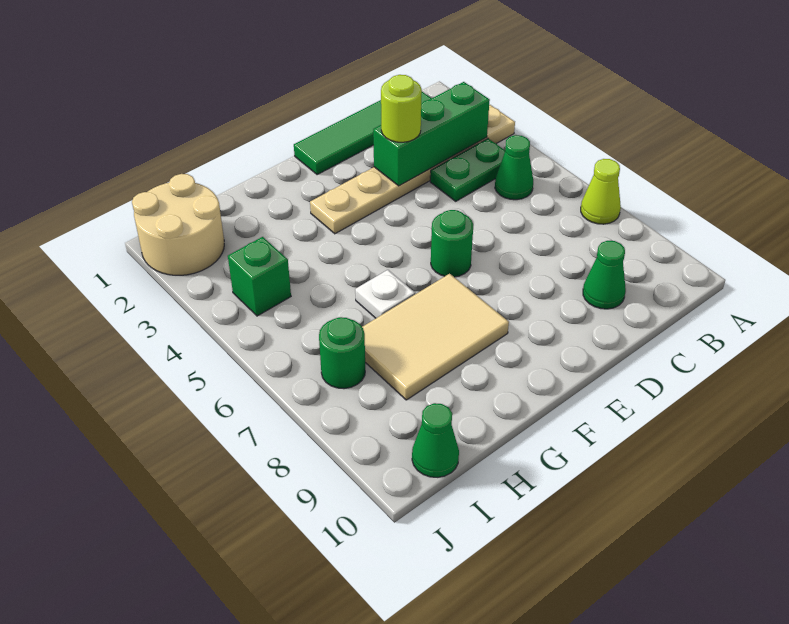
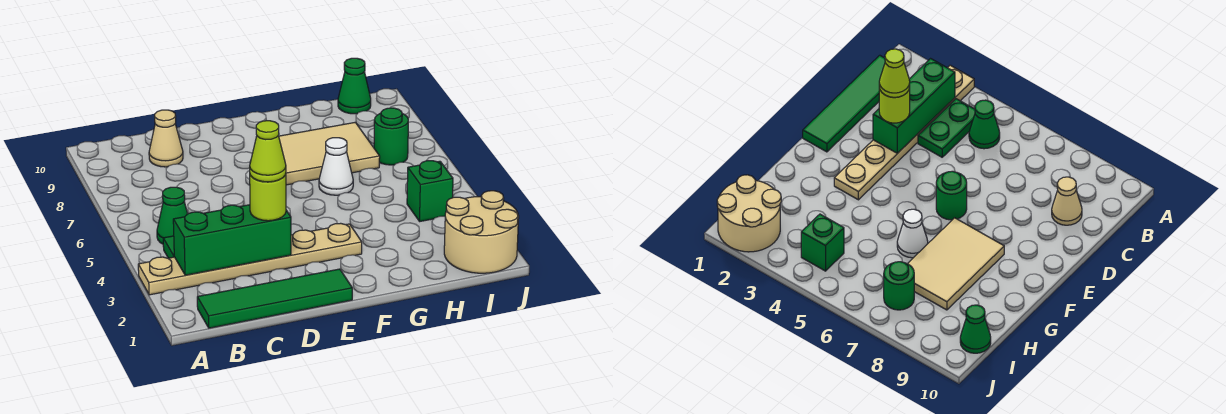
lime cone A7 level 1 -> lime cone D3 level 4
green cone C9 level 1 -> tan cone C9 level 1
white plate G6 level 1 -> white cone G6 level 1

